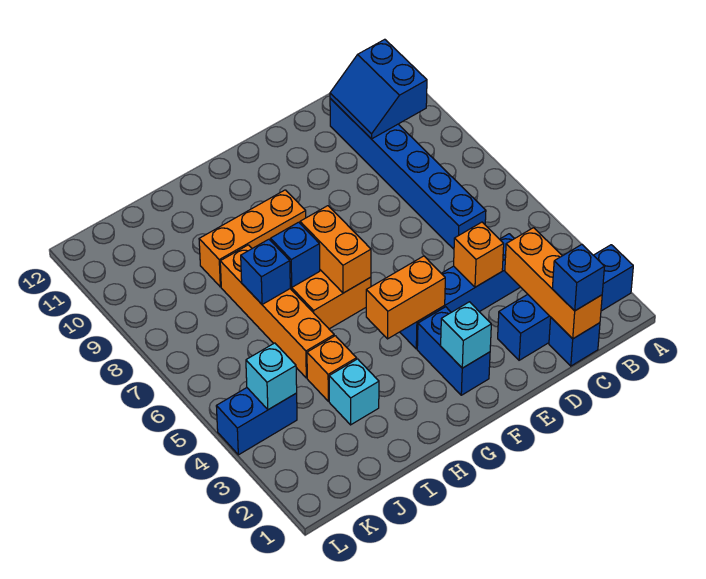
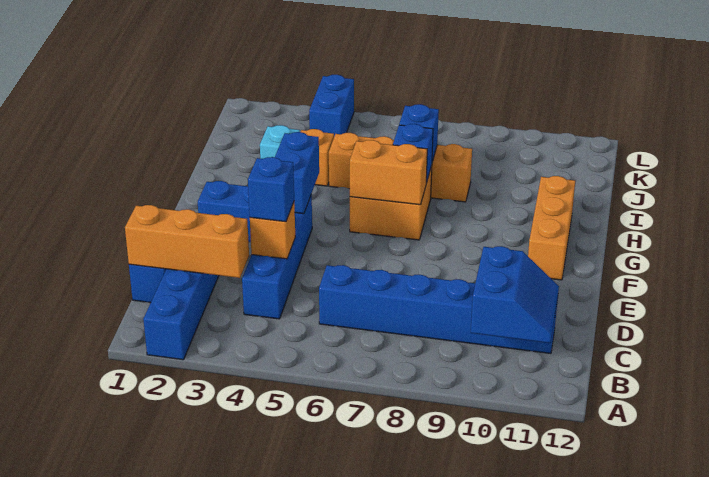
blue slope B10:C11 level 2 top B -> blue slope B10:C11 level 2 top 10
blue brick C1 level 3 -> blue brick D4 level 3
cyan brick F2 level 2 -> none
orange brick F4:G4 level 2 -> blue brick F4:G4 level 2
orange brick G9:I9 level 1 -> orange brick F11:H11 level 1
cyan brick K4 level 2 -> none

